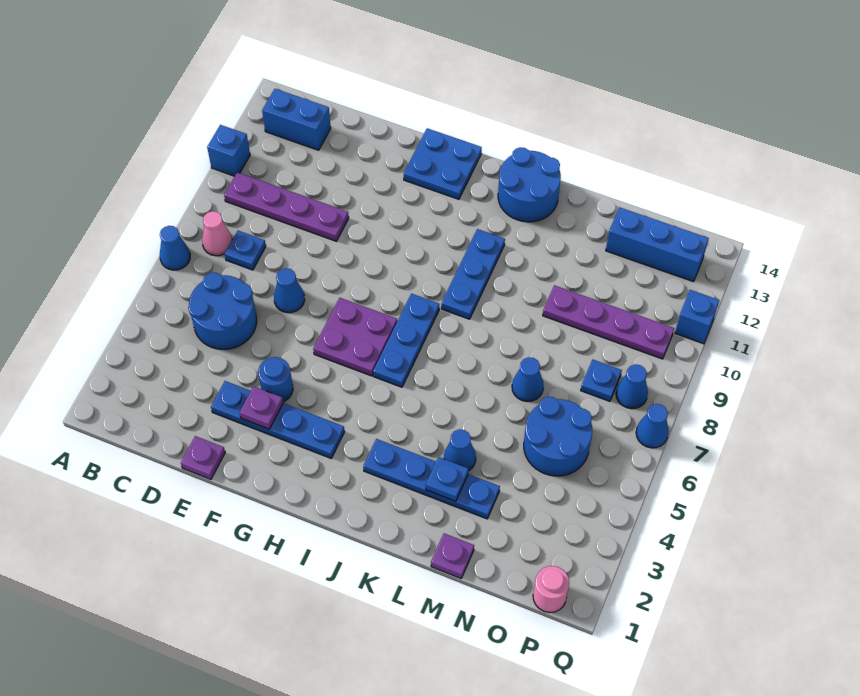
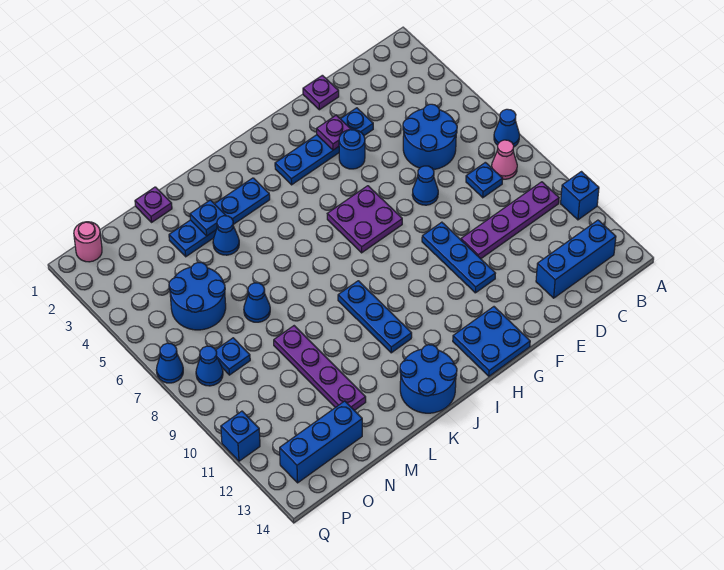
blue brick B13:C13 level 1 -> blue brick B13:D13 level 1
blue plate I6:I8 level 1 -> blue plate F9:F11 level 1
purple plate M10:P10 level 1 -> purple plate M9:M12 level 1

